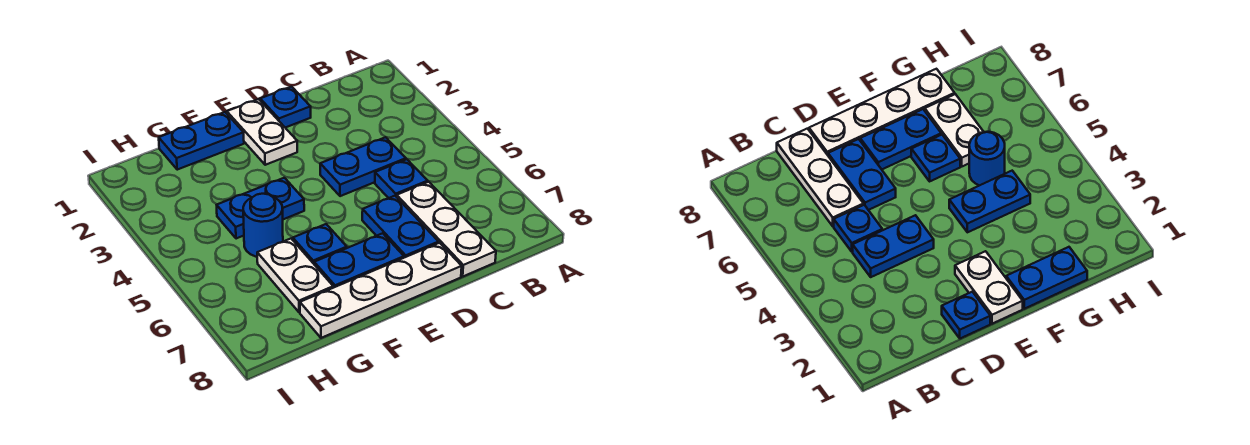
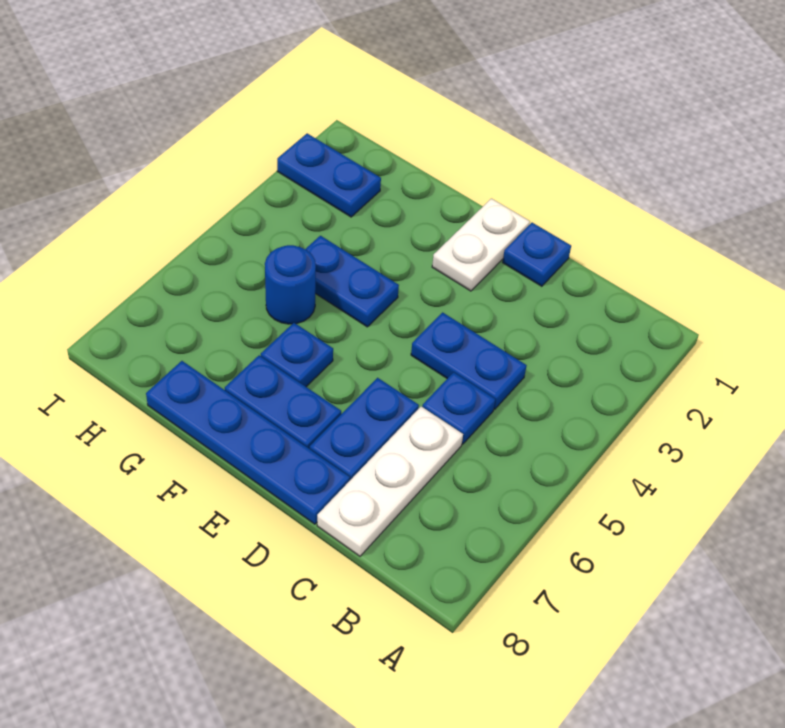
white plate D8:G8 level 1 -> blue plate D8:G8 level 1
blue plate F1:G1 level 1 -> blue plate H2:I2 level 1
white plate G6:G7 level 1 -> none

